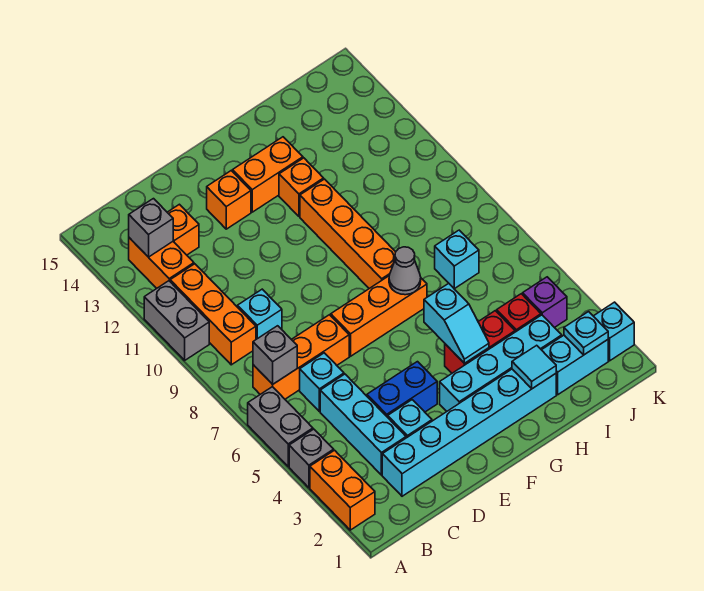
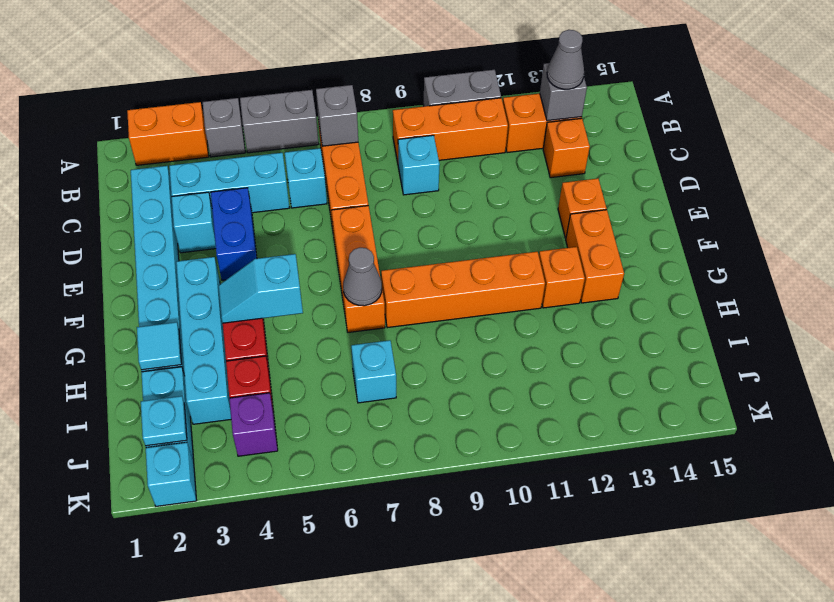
none -> grey cone B13 level 3

